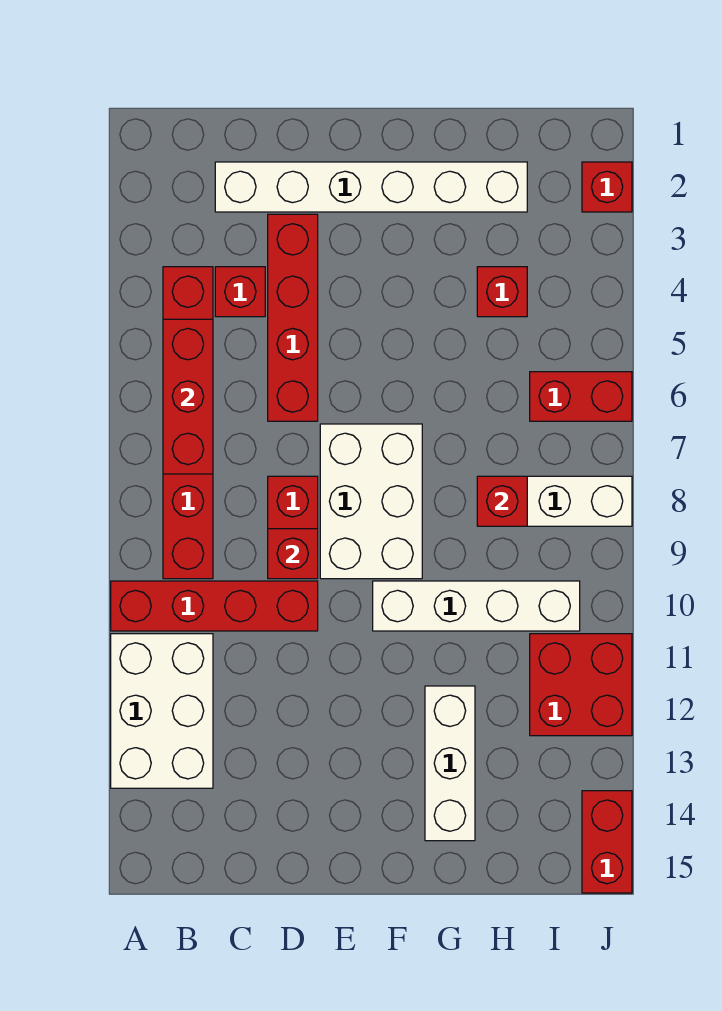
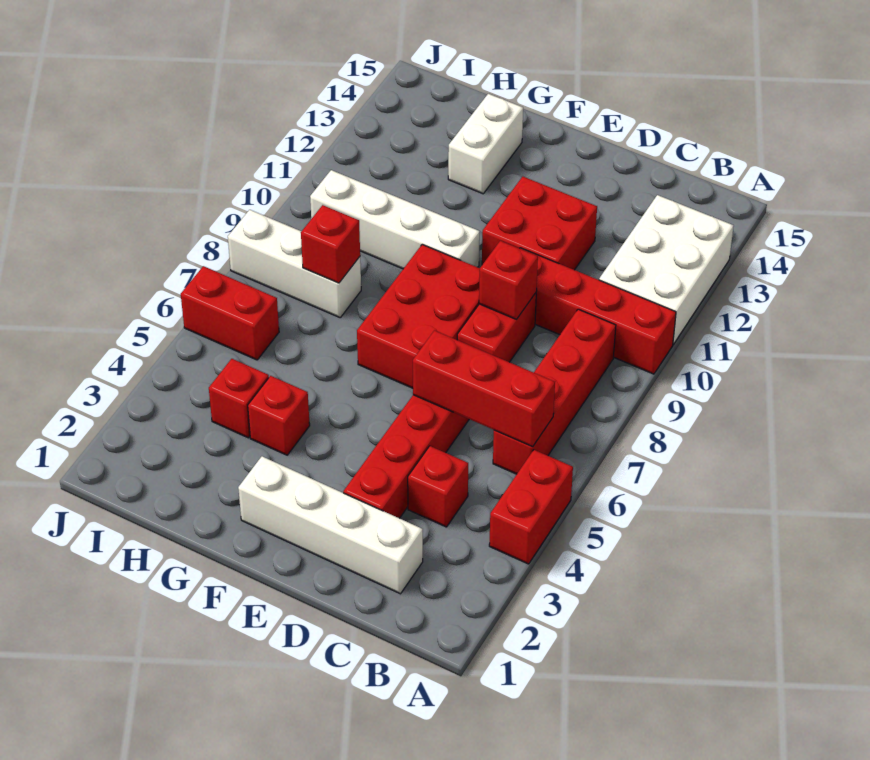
red brick B4:B9 level 1 -> red brick B6:B9 level 1
red brick B5:B7 level 2 -> red brick B6:D6 level 2
white brick C2:H2 level 1 -> white brick C2:F2 level 1
white brick E7:F9 level 1 -> red brick E7:F9 level 1
white brick G12:G14 level 1 -> white brick G13:G14 level 1
red brick I11:J12 level 1 -> red brick D11:E12 level 1
red brick J2 level 1 -> red brick G4 level 1
red brick J14:J15 level 1 -> red brick A4:A5 level 1

